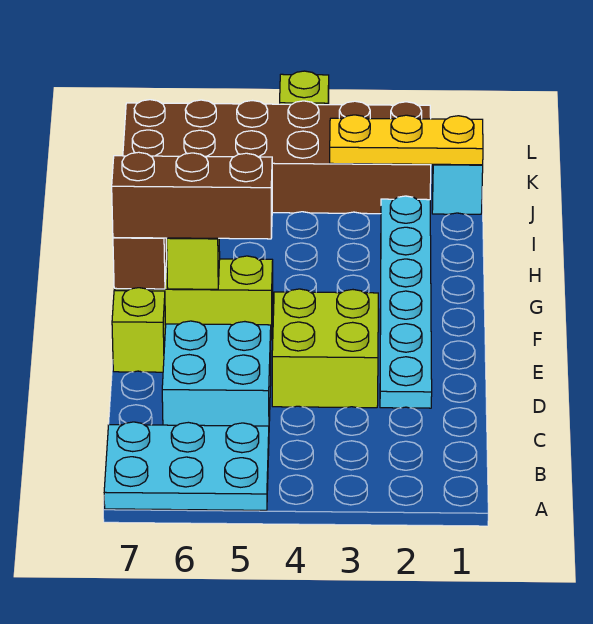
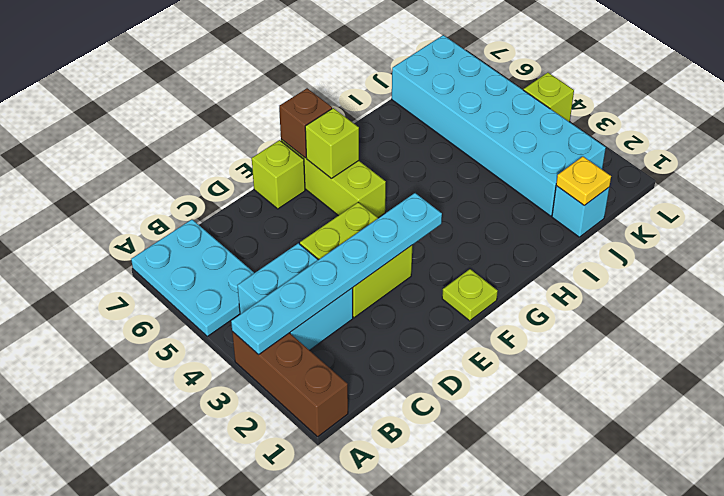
cyan brick C5:D6 level 1 -> cyan brick B3:C4 level 1
cyan plate D2:I2 level 1 -> cyan plate A3:F3 level 2
none -> lime plate F1 level 1
brown brick F5:F7 level 3 -> brown brick A1:A3 level 1
yellow plate J1:J3 level 2 -> yellow plate J1 level 2
brown brick J2:K7 level 1 -> cyan brick J2:K7 level 1

